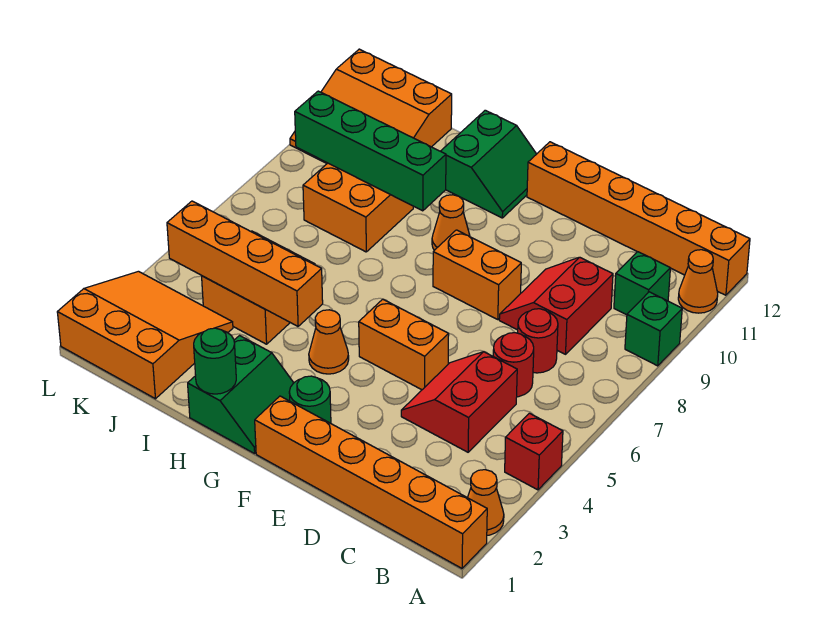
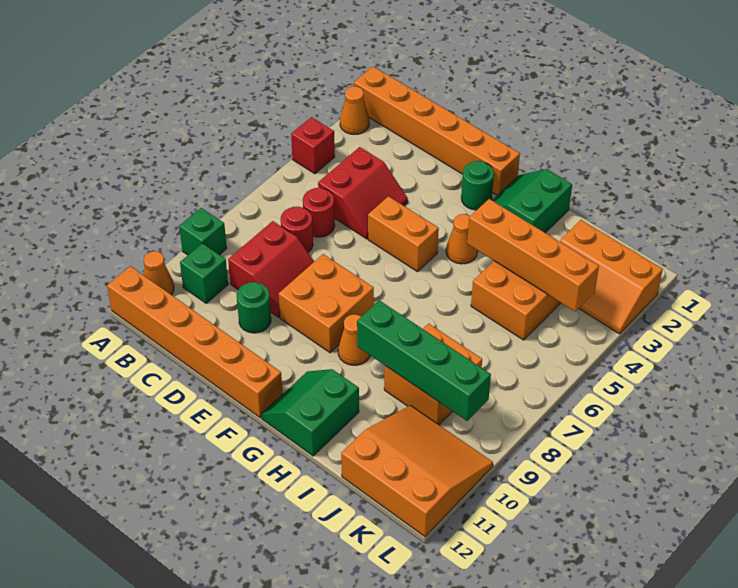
orange brick E8:F8 level 1 -> orange brick E8:F9 level 1
green round brick H1 level 2 -> green round brick D10 level 1
orange slope J1:L3 level 1 top 1 -> orange slope J2:L3 level 1 top 2

